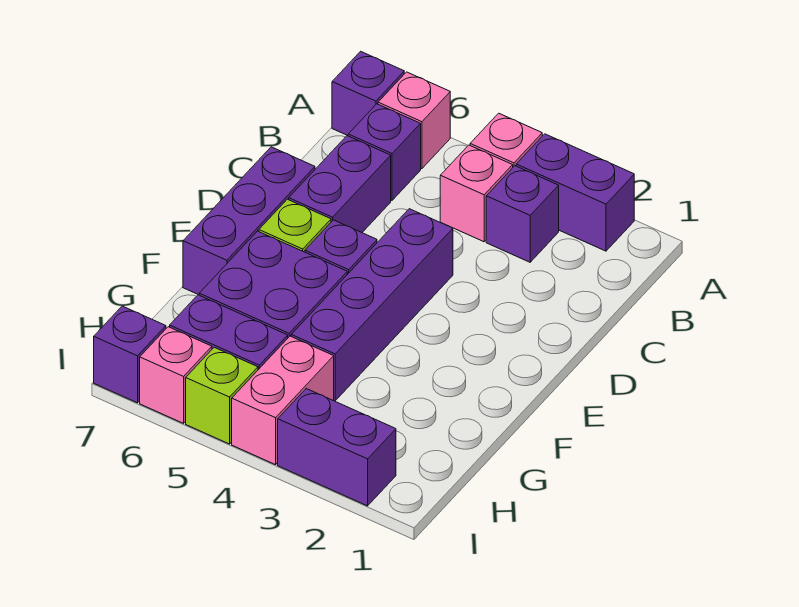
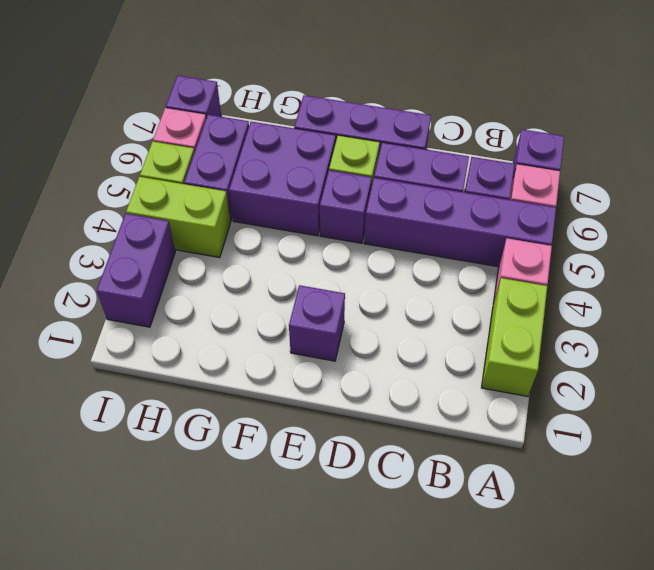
purple brick A2:A3 level 1 -> lime brick A2:A3 level 1
purple brick B3 level 1 -> purple brick E2 level 1
pink brick B4 level 1 -> none
purple brick D4:G4 level 1 -> purple brick A5:D5 level 1
pink brick H4:I4 level 1 -> lime brick H4:I4 level 1

